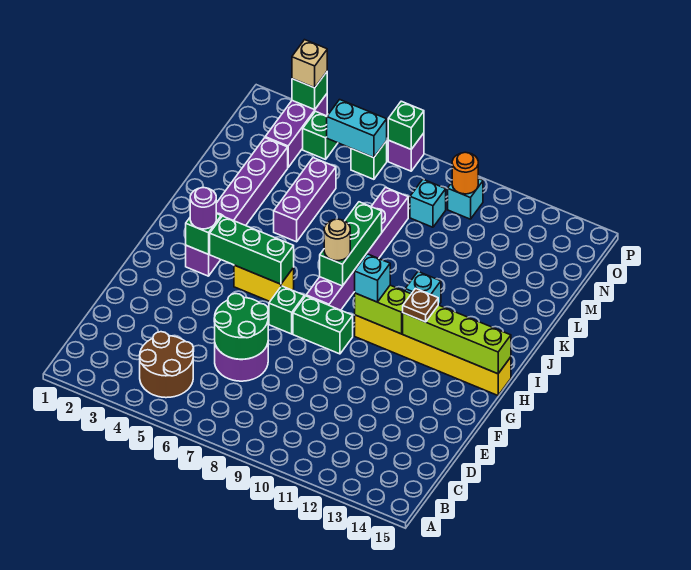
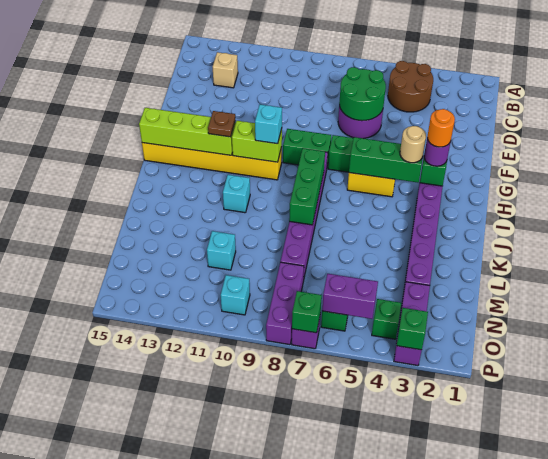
tan round brick I8 level 3 -> tan round brick H4 level 3
purple brick K5:M5 level 1 -> purple brick N8:P8 level 1
cyan brick N9 level 1 -> cyan brick M11 level 1
cyan brick O5:O6 level 2 -> purple brick O5:O6 level 2
orange round brick O10 level 2 -> orange round brick H3 level 4
tan brick P3 level 3 -> tan brick C13 level 1

